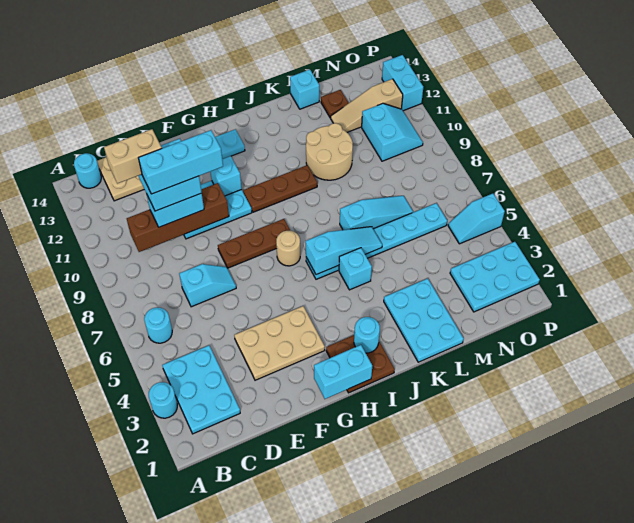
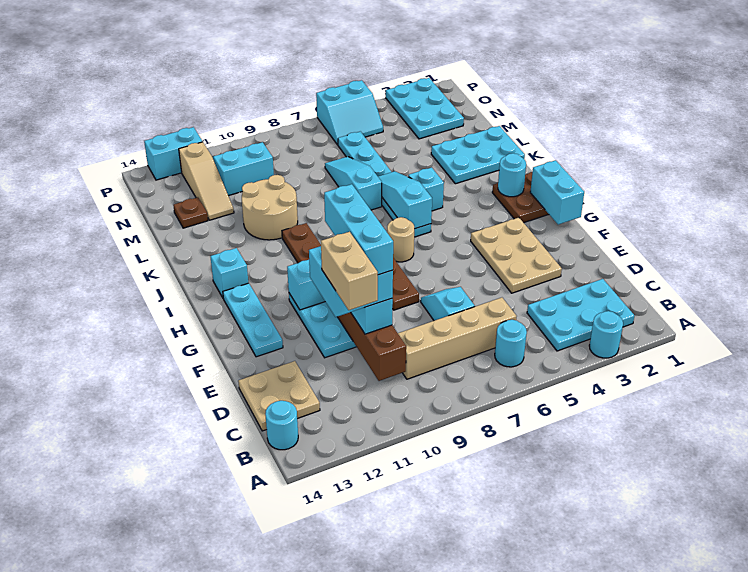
none -> tan brick C6:C9 level 1
cyan brick L14 level 1 -> cyan brick I13 level 1
cyan slope O5:P5 level 1 top P -> cyan slope O5:P6 level 1 top P

